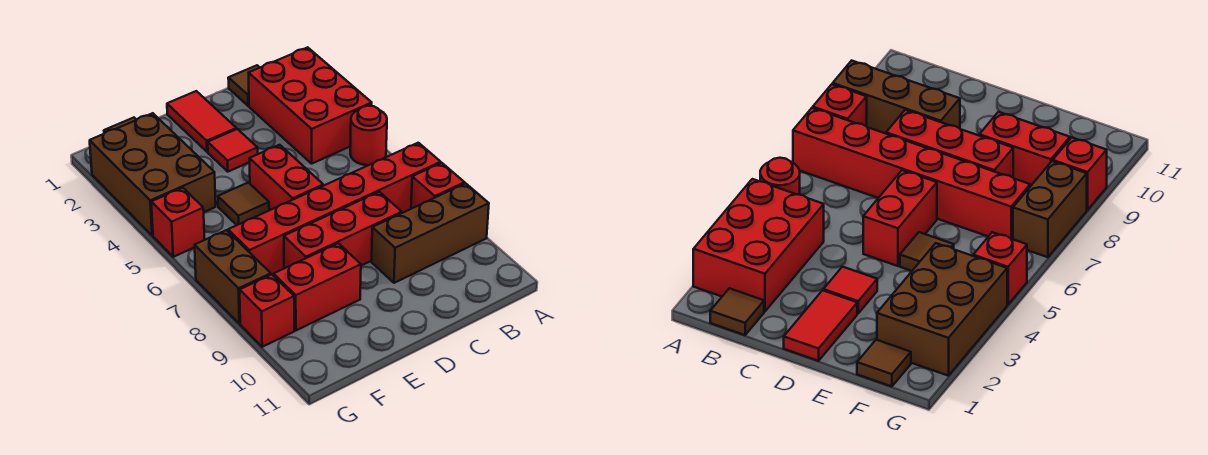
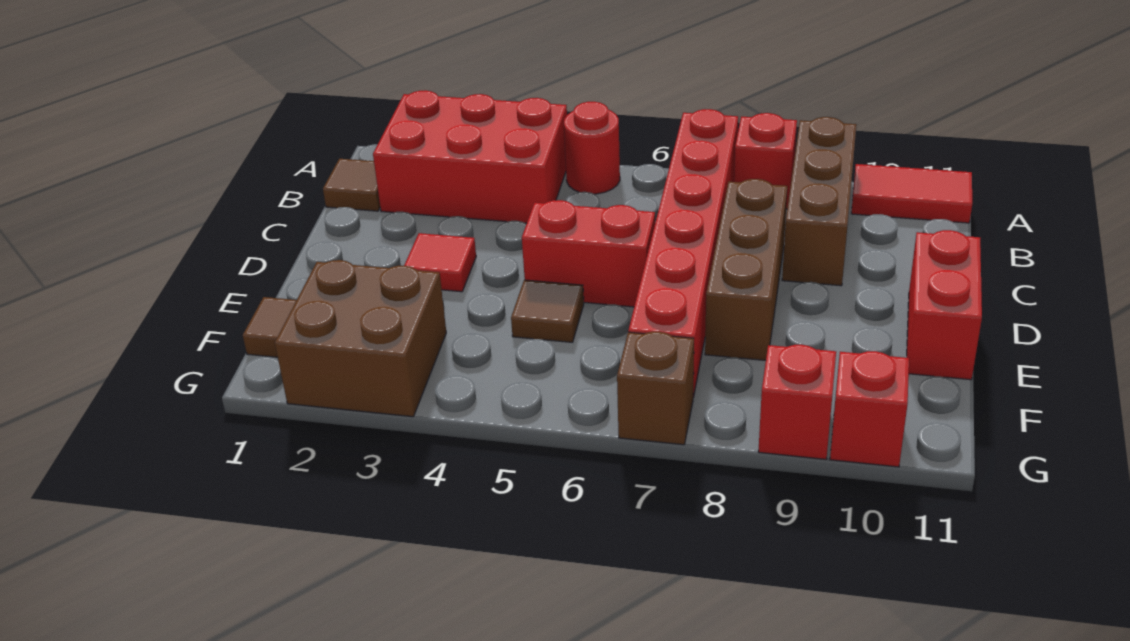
red brick C8:E8 level 1 -> brown brick C8:E8 level 1
red tile D1:D2 level 1 -> red tile A10:A11 level 1
red brick E9:F9 level 1 -> red brick D11:E11 level 1
brown brick F2:G4 level 1 -> brown brick F2:G3 level 1
red brick G5 level 1 -> red brick G10 level 1
brown brick G7:G8 level 1 -> brown brick G7 level 1

